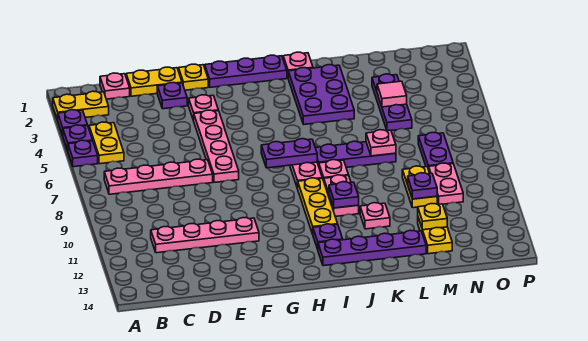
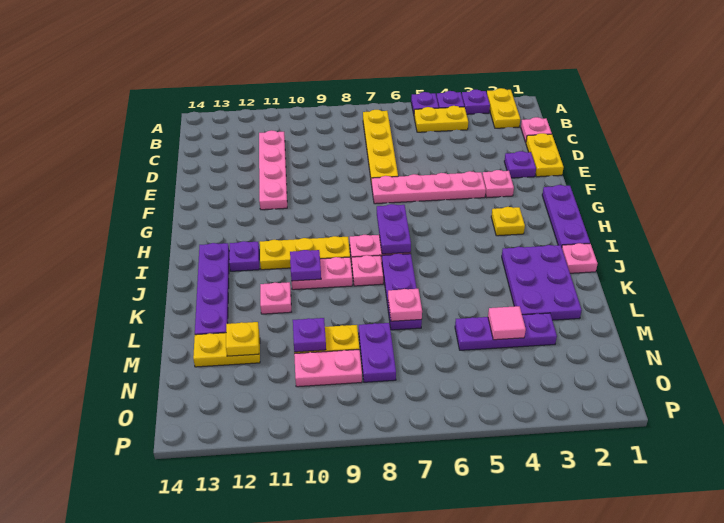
pink plate B7:E7 level 1 -> yellow plate B7:E7 level 1
yellow plate F1 level 1 -> yellow plate H3 level 1
purple plate J2:K4 level 1 -> purple plate J2:L3 level 1
purple plate N7:N8 level 1 -> purple plate M8:N8 level 1

